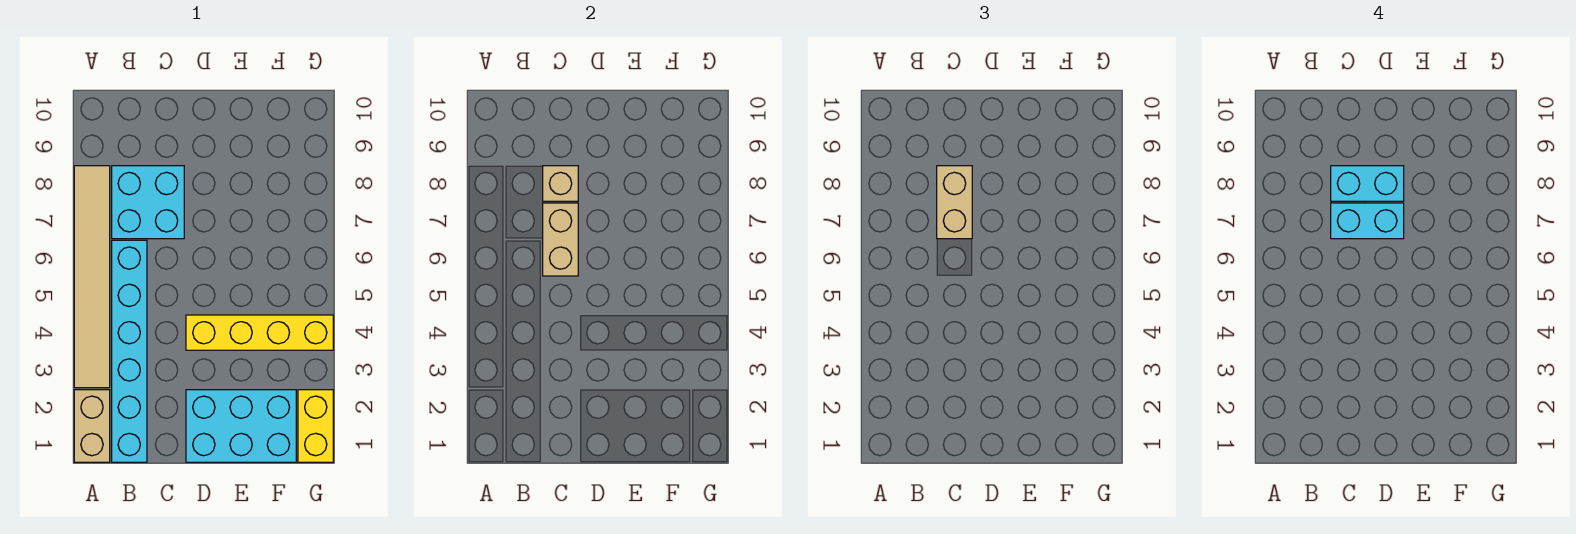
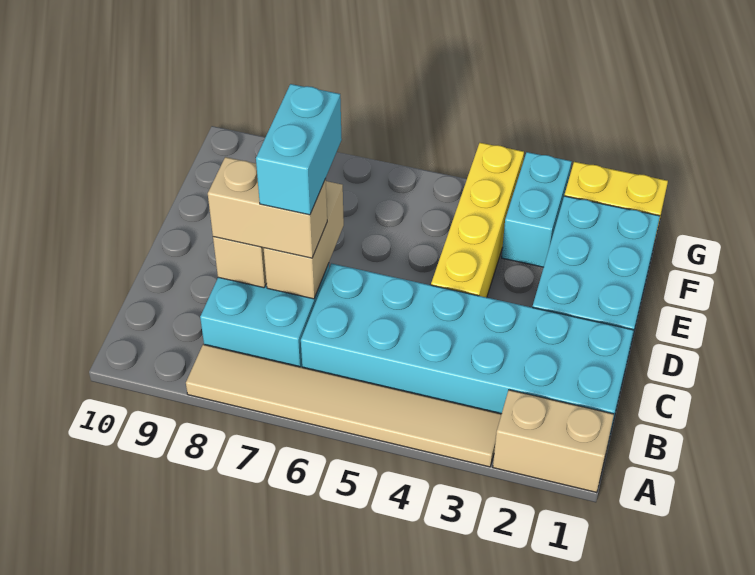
cyan brick B1:B6 level 1 -> cyan brick B1:C6 level 1
tan brick C6:C7 level 2 -> tan brick C7:D7 level 2
cyan brick C8:D8 level 4 -> cyan brick F3:G3 level 1

